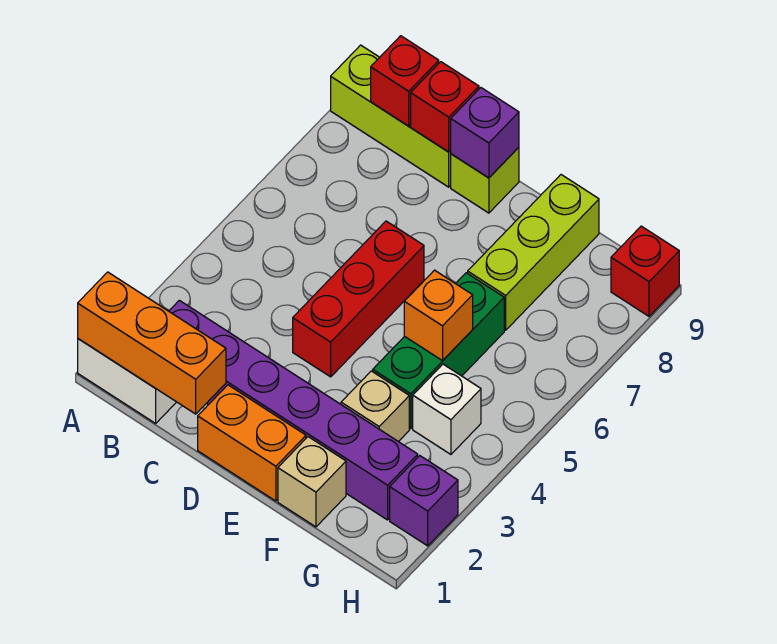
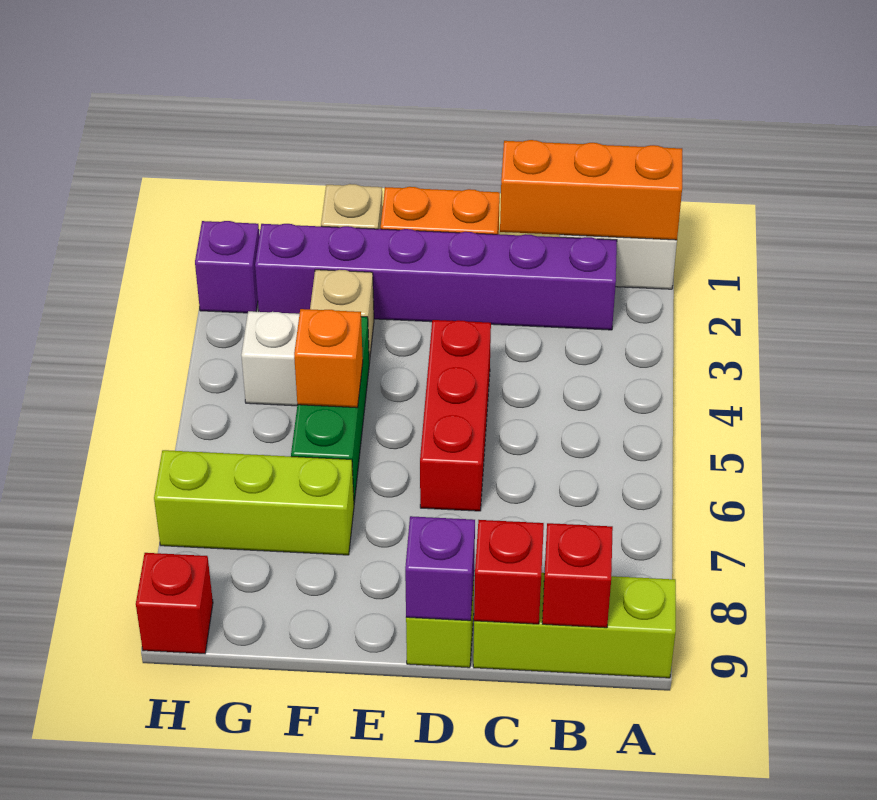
lime brick F7:F9 level 1 -> lime brick F7:H7 level 1

